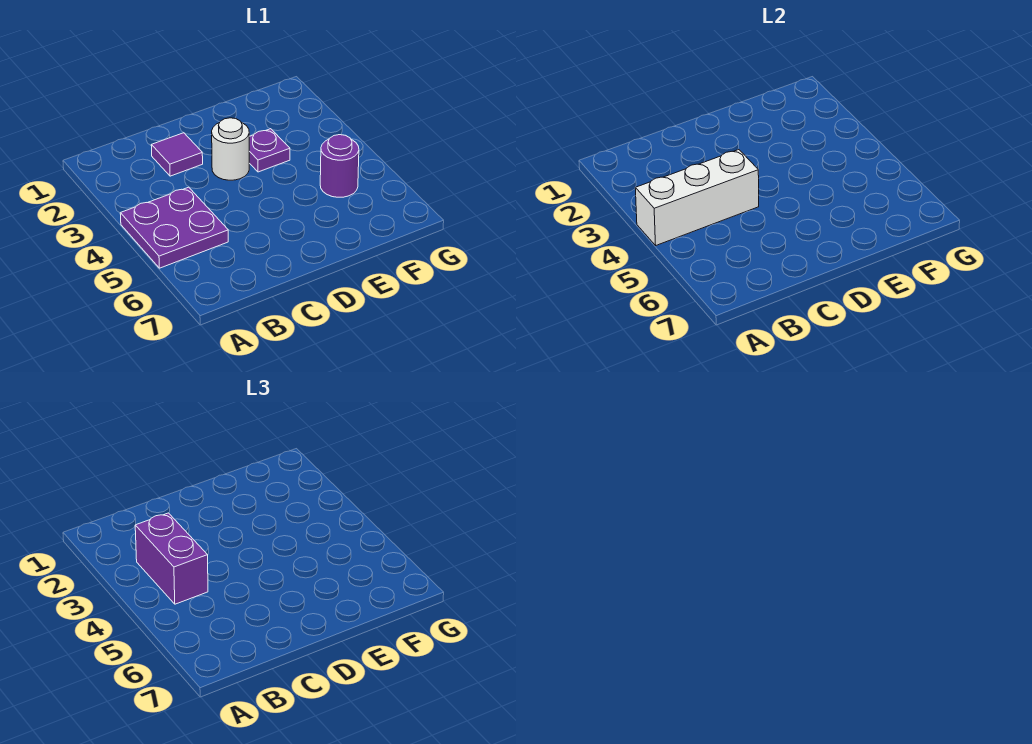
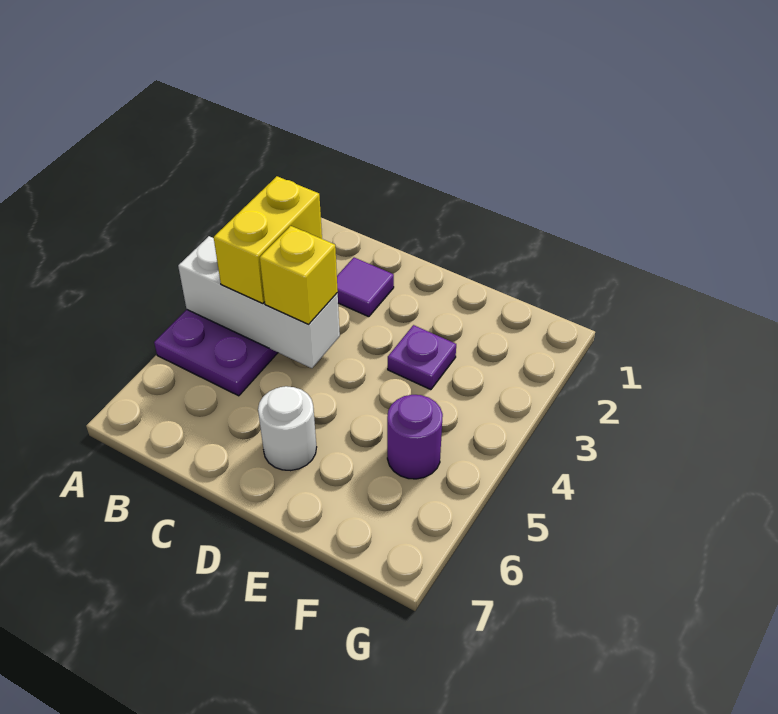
purple brick B3:B4 level 3 -> yellow brick B3:B4 level 3
none -> yellow brick C4 level 3
white round brick D3 level 1 -> white round brick D6 level 1

